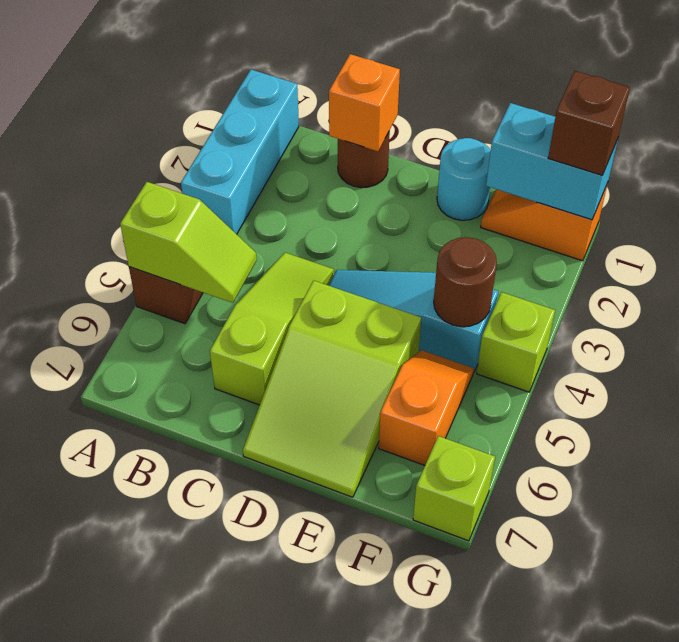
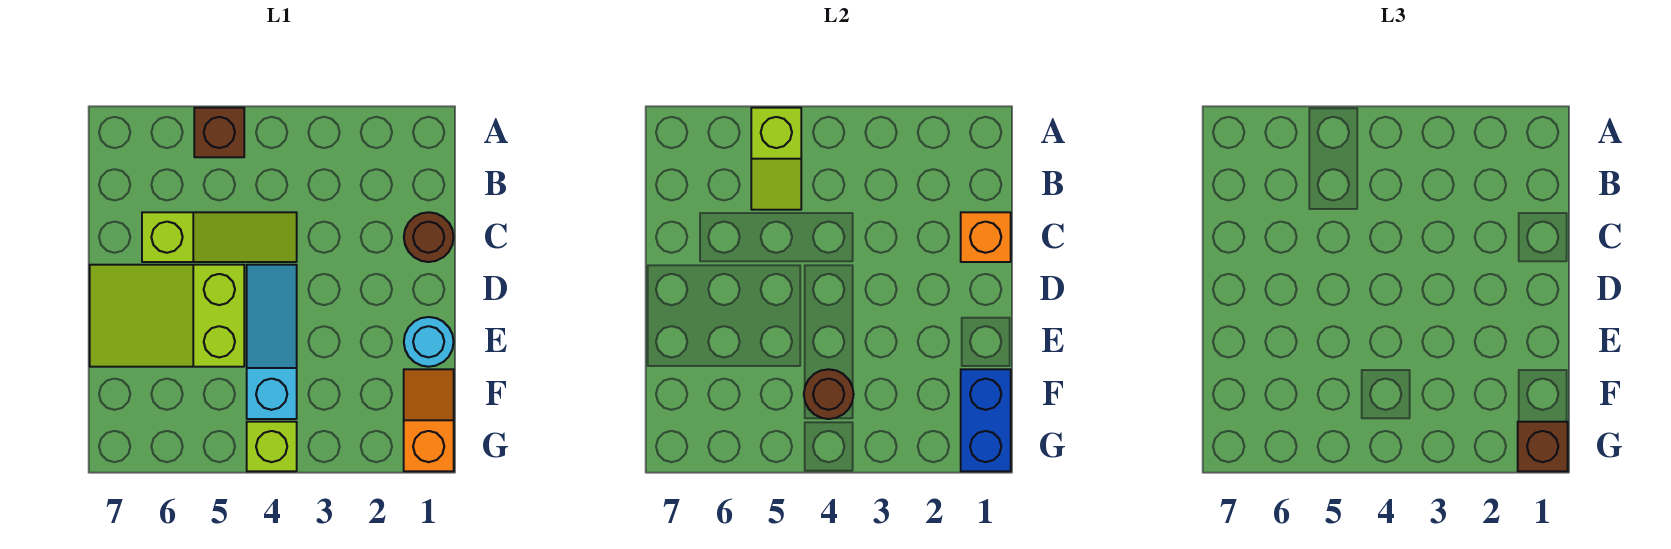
cyan brick A1:A3 level 1 -> none
cyan brick F1:G1 level 2 -> blue brick F1:G1 level 2
orange slope F5:F6 level 1 top 6 -> none
lime brick G7 level 1 -> none

